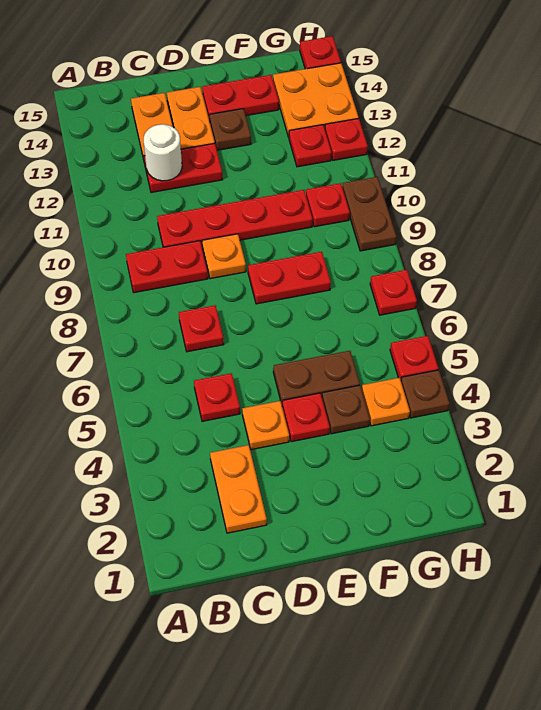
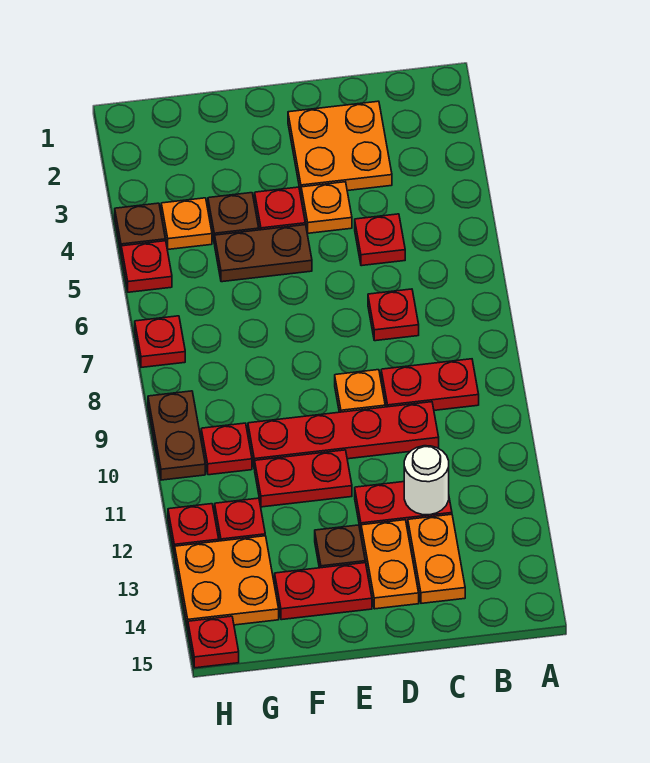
orange plate C2:C3 level 1 -> orange plate C2:D3 level 1
red plate E8:F8 level 1 -> red plate E11:F11 level 1

